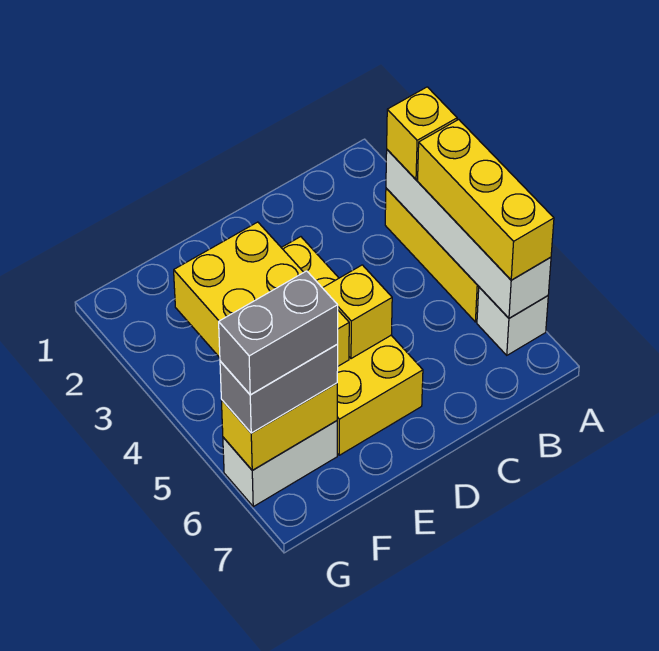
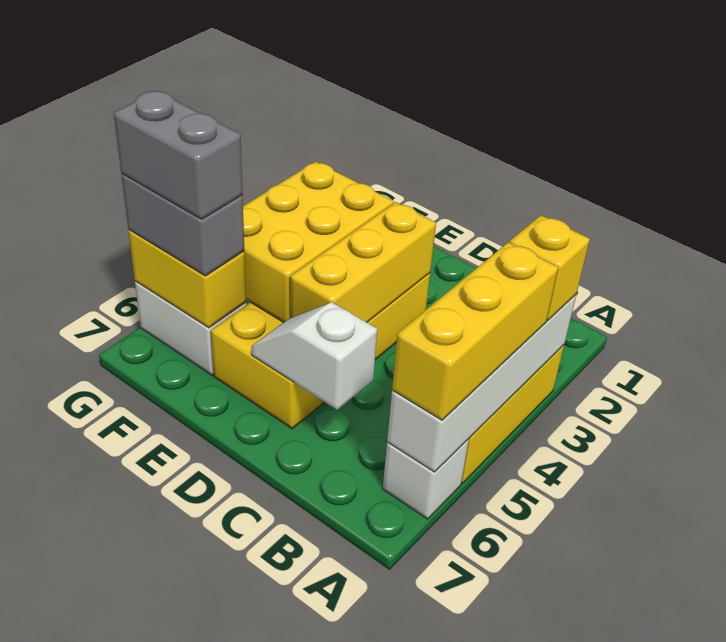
none -> white slope C6:D6 level 2 top C
yellow brick D5 level 2 -> yellow brick D3:D5 level 2

